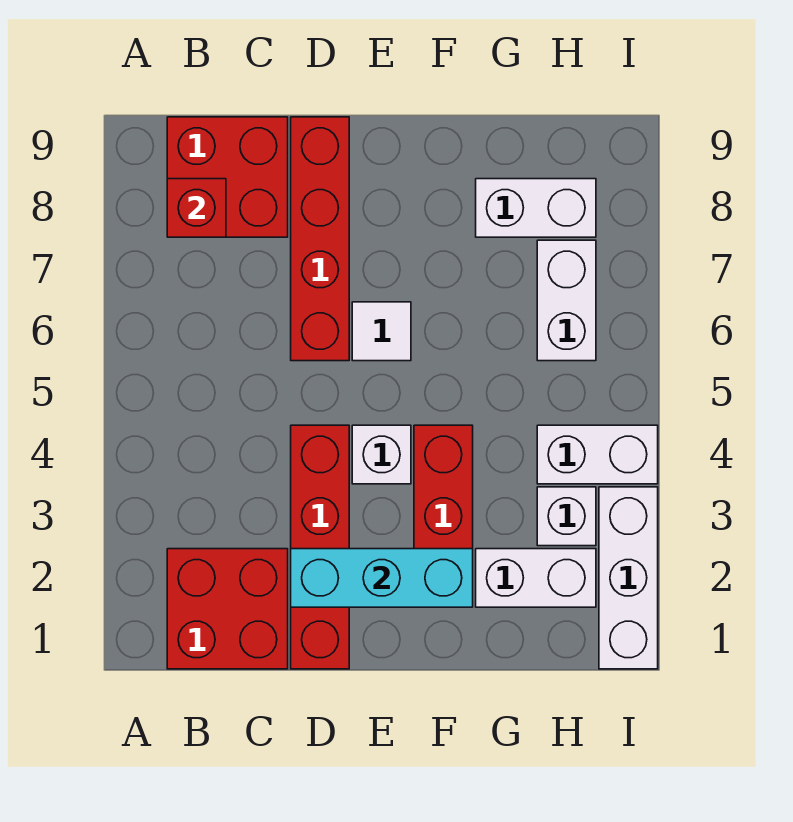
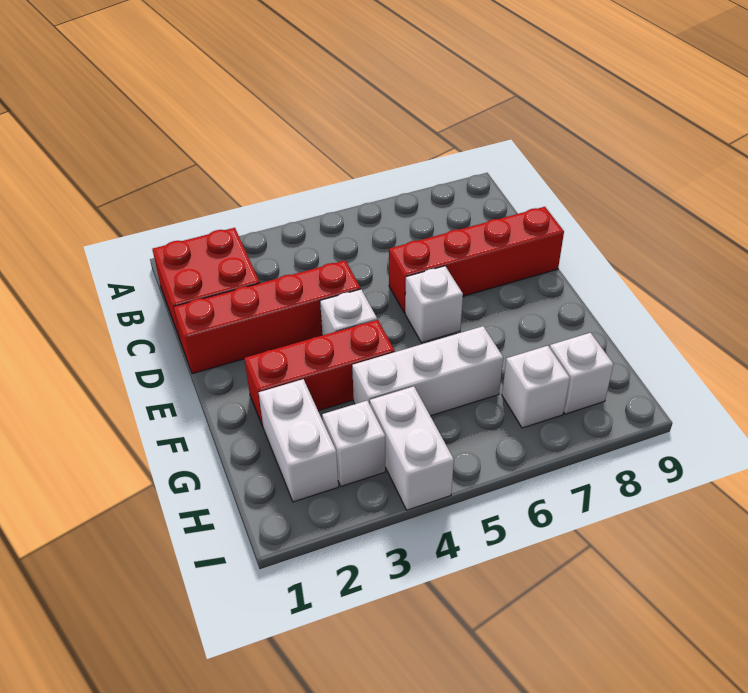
red brick B8:C9 level 1 -> none
red brick B8 level 2 -> none
cyan brick D2:F2 level 2 -> none
white tile E6 level 1 -> white brick E6 level 1
white brick G8:H8 level 1 -> white brick H8 level 1
white brick H6:H7 level 1 -> white brick H7 level 1
white brick I1:I3 level 1 -> white brick G4:G6 level 1

